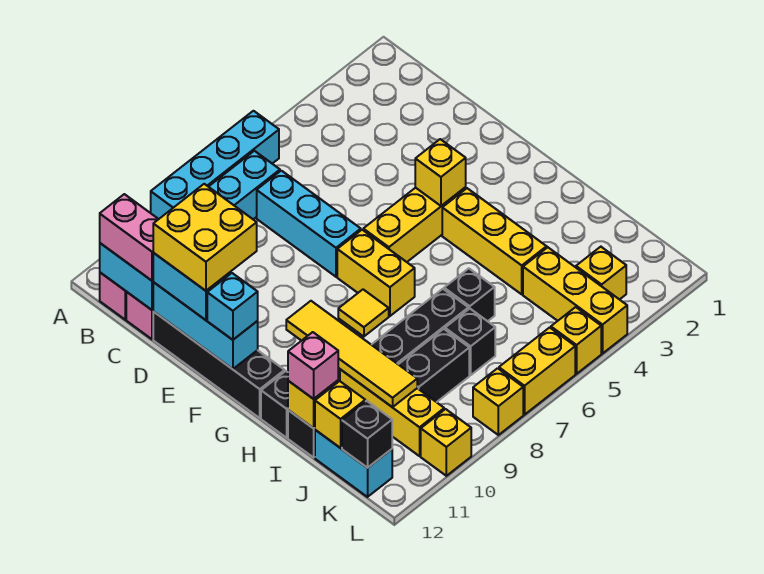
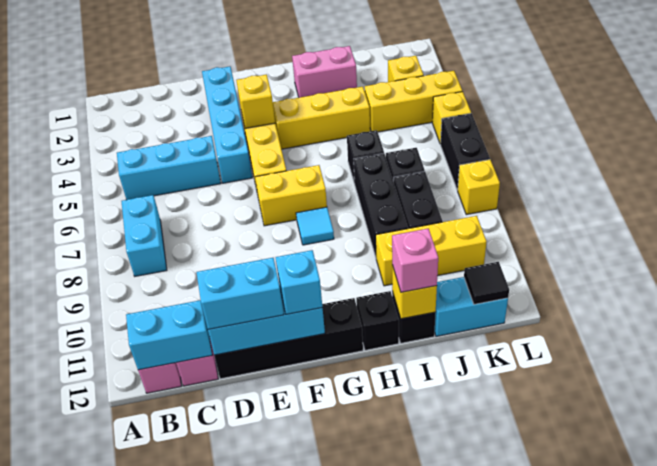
cyan brick A6:A9 level 1 -> cyan brick E2:E5 level 1
pink brick B12:C12 level 3 -> pink brick H2:I2 level 1
cyan brick C7:E7 level 1 -> cyan brick B5:D5 level 1
yellow brick D11:E12 level 4 -> none
yellow tile G8 level 1 -> cyan tile G8 level 1
yellow tile G10:J10 level 2 -> none
yellow brick J12 level 2 -> none
black brick K12 level 2 -> black tile K12 level 2
yellow brick L6:L7 level 1 -> black brick L6:L7 level 1
yellow brick L10 level 1 -> none

